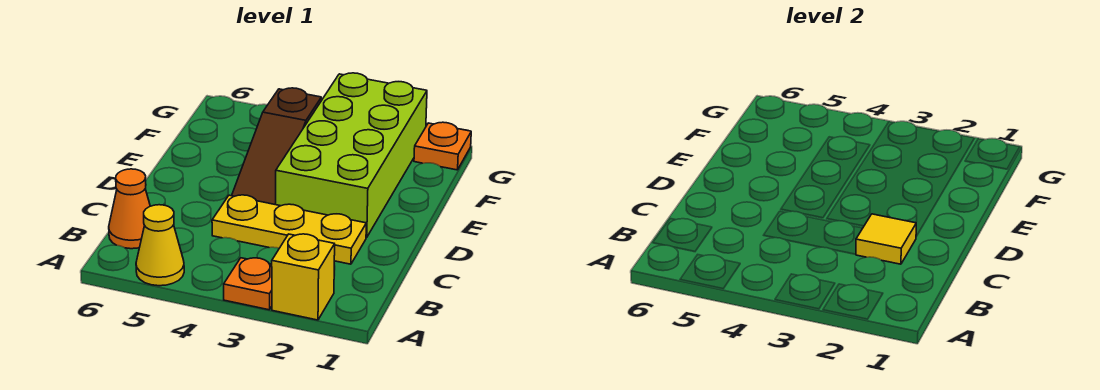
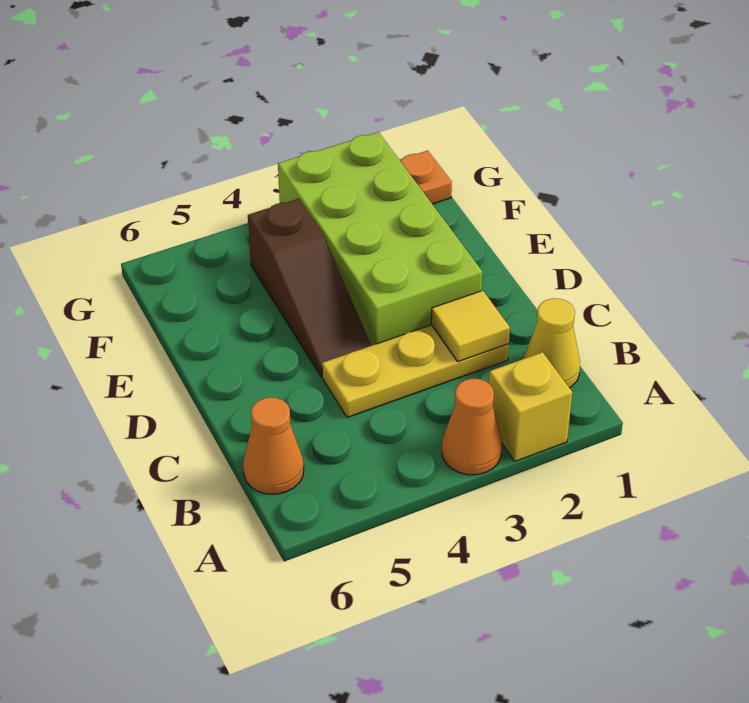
orange plate A3 level 1 -> orange cone A3 level 1
yellow cone A5 level 1 -> yellow cone B1 level 1

